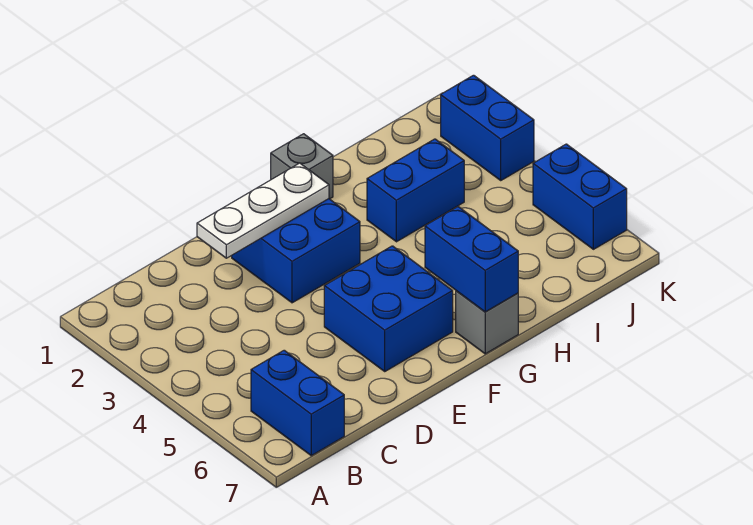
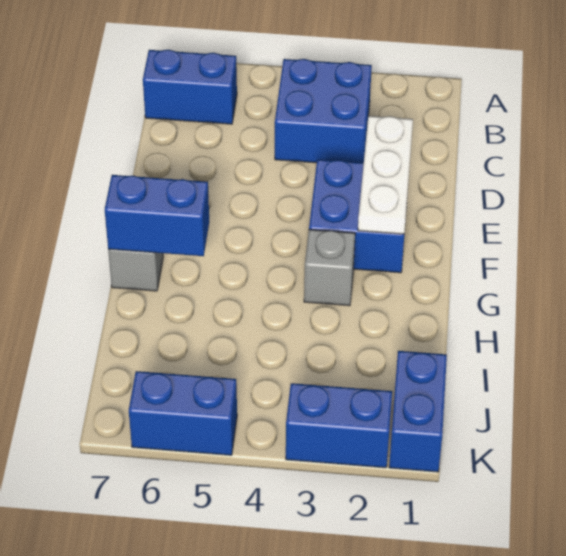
blue brick E5:F6 level 1 -> blue brick B3:C4 level 1
grey brick G1 level 1 -> grey brick G3 level 1
blue brick H3:I3 level 1 -> blue brick J1:K1 level 1

